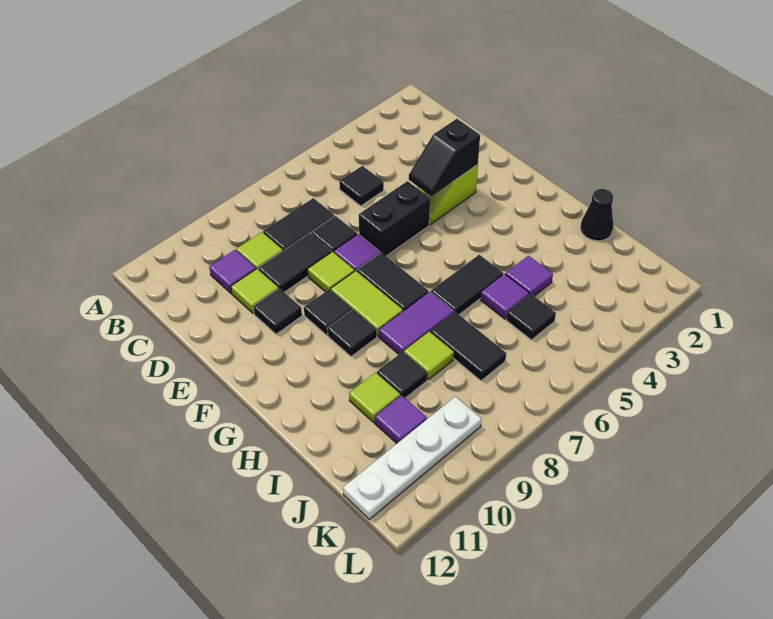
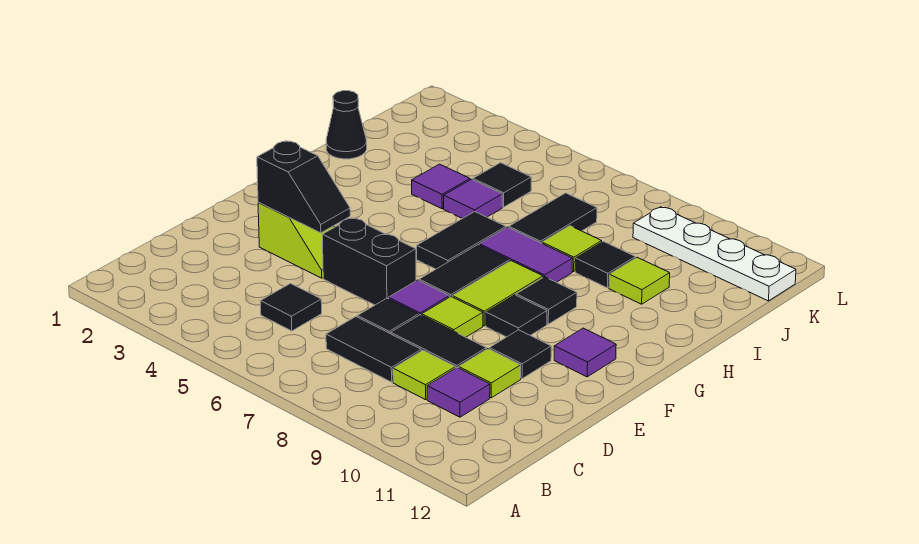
black tile H5:H6 level 1 -> black tile G6:H6 level 1
purple tile J10 level 1 -> purple tile F11 level 1

